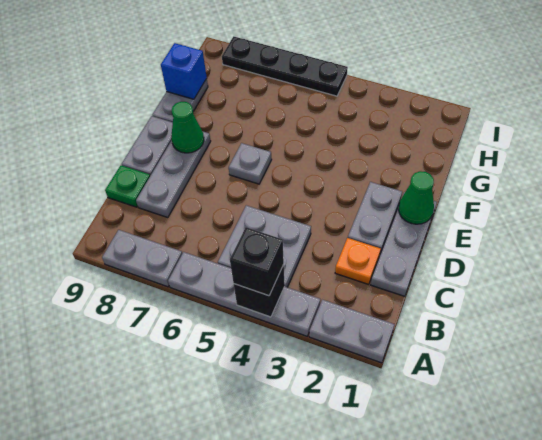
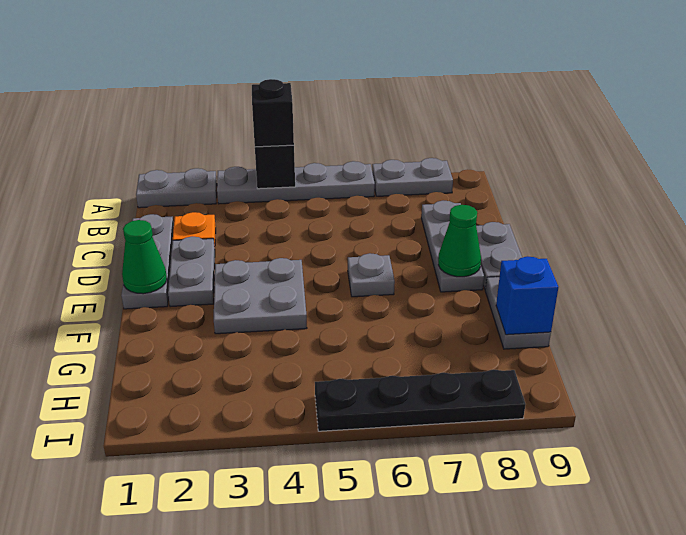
grey plate B4:C5 level 1 -> grey plate E3:F4 level 1
green plate C9 level 1 -> none

